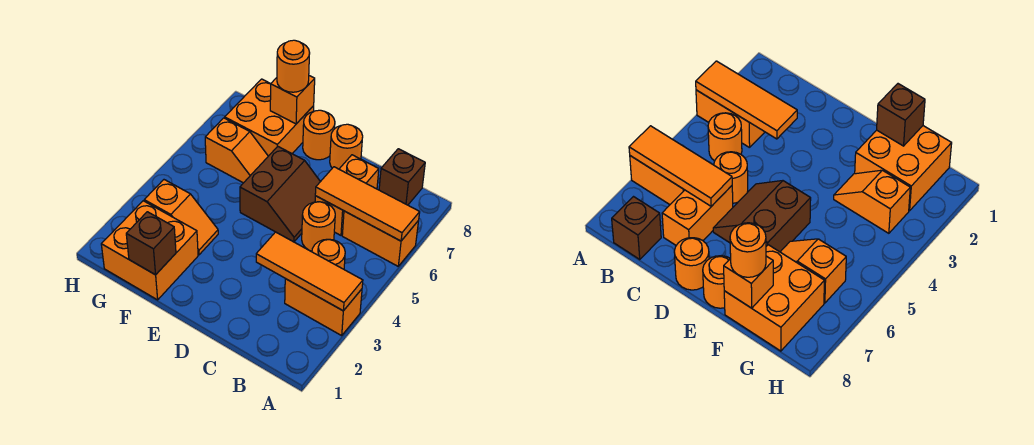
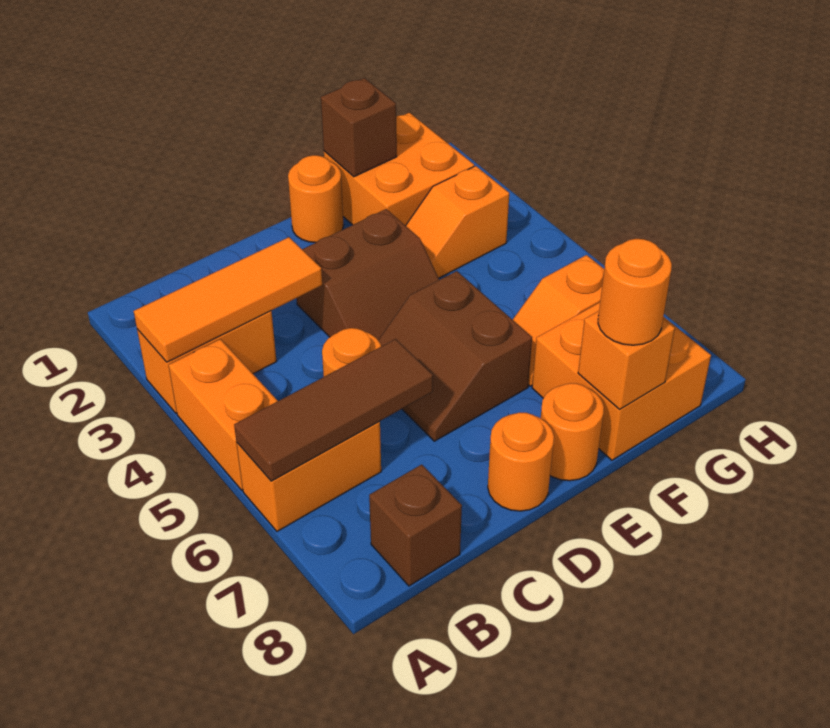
orange tile A6:C6 level 2 -> brown tile A6:C6 level 2
orange round brick B4 level 1 -> orange round brick E1 level 1
orange brick C6:C7 level 1 -> orange brick A4:A5 level 1
none -> brown slope D3:E4 level 1 top 3

